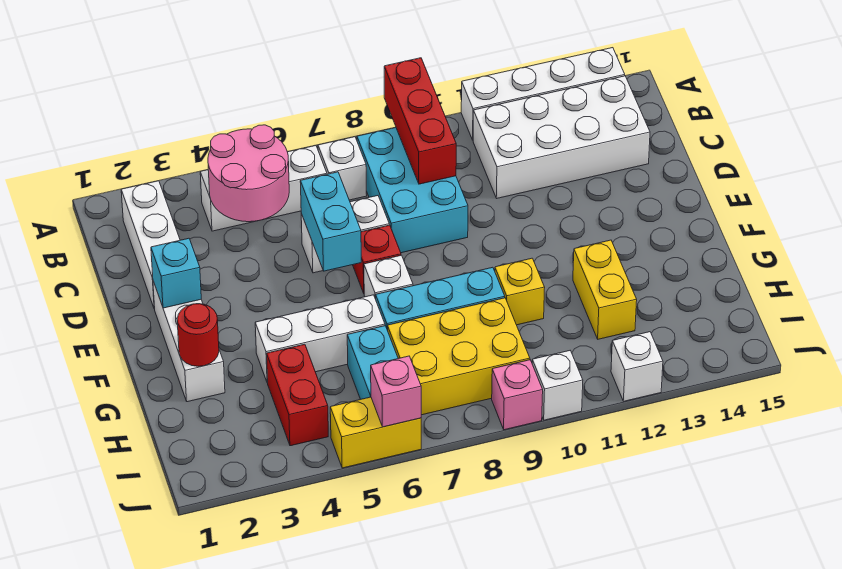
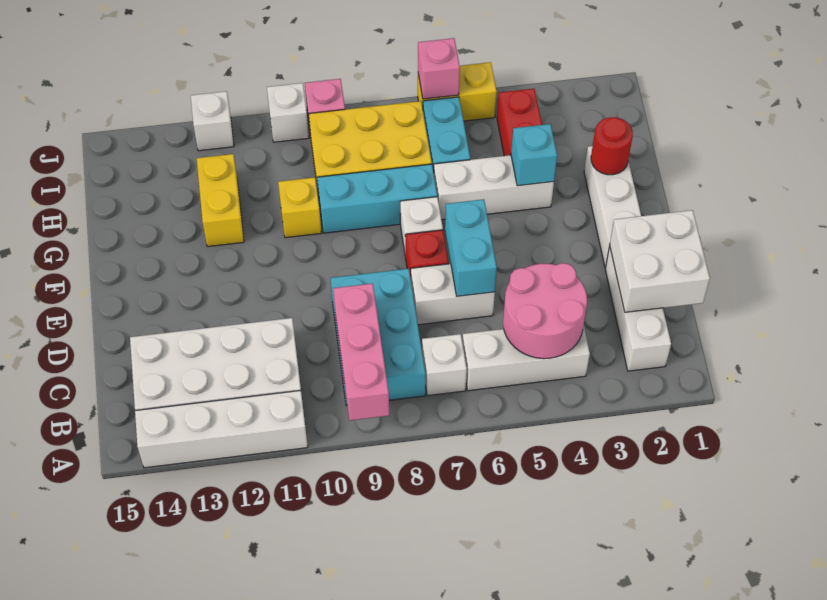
red brick A9:C9 level 2 -> pink brick A9:C9 level 2
none -> white brick C1:D2 level 2
cyan brick E2 level 2 -> cyan brick G4 level 2

